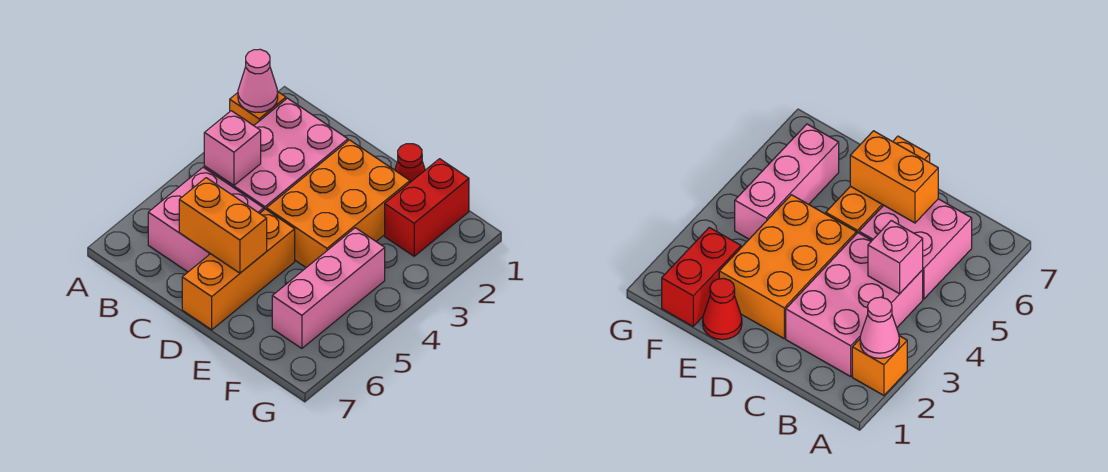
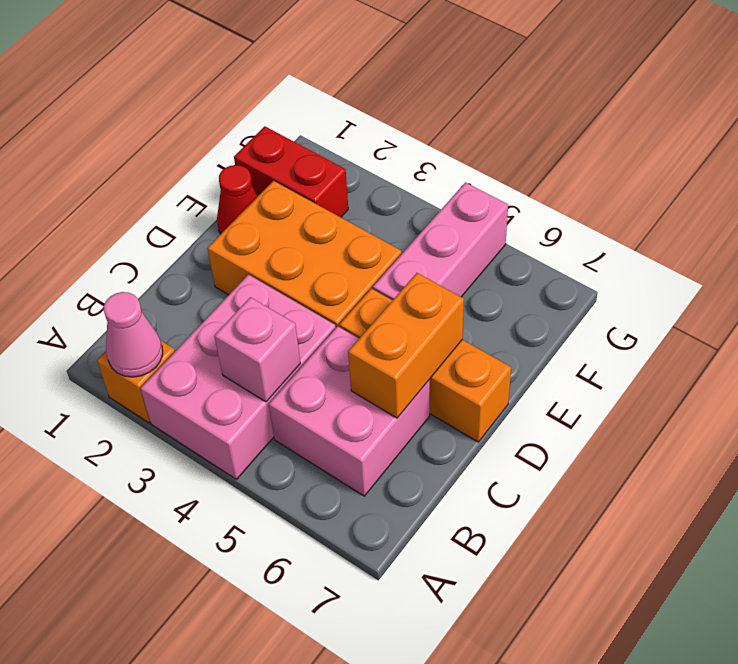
pink brick B2:C4 level 1 -> pink brick A3:C4 level 1
pink brick F4:F6 level 1 -> pink brick E5:G5 level 1

